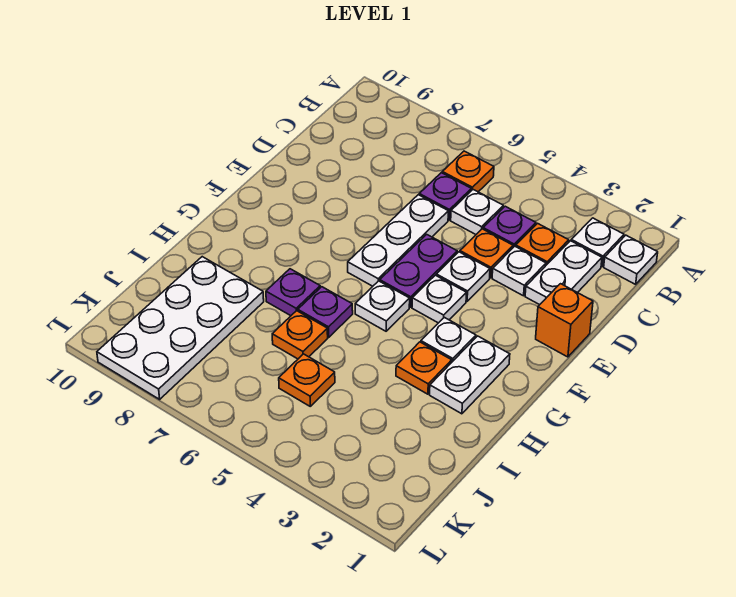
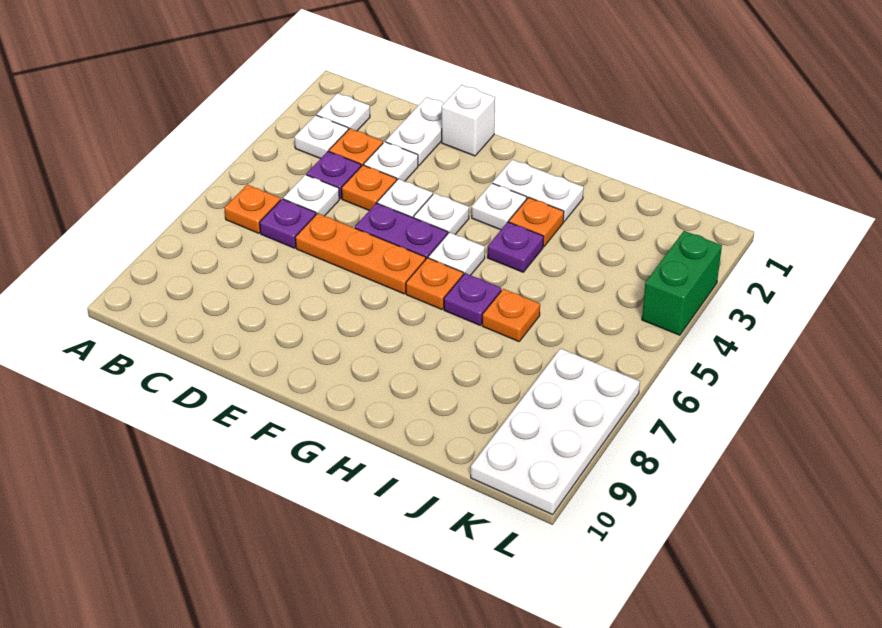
white plate B1 level 1 -> white plate B3 level 1
white plate C2:D2 level 1 -> white plate D1:D2 level 1
white plate D6:F6 level 1 -> orange plate D6:F6 level 1
orange brick E1 level 1 -> white brick E1 level 1
purple plate H7 level 1 -> purple plate H4 level 1
white plate I8:L9 level 1 -> white plate K7:L10 level 1
orange plate J5 level 1 -> orange plate G6 level 1
none -> green brick L3:L4 level 1

